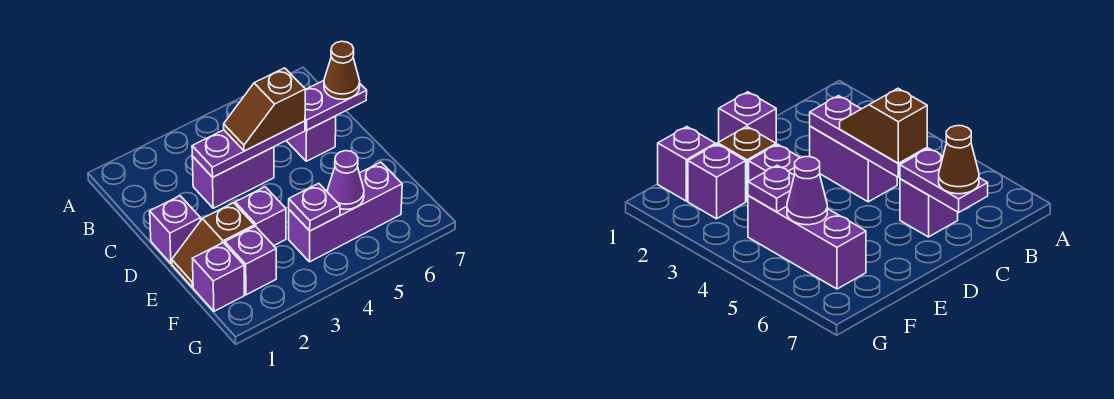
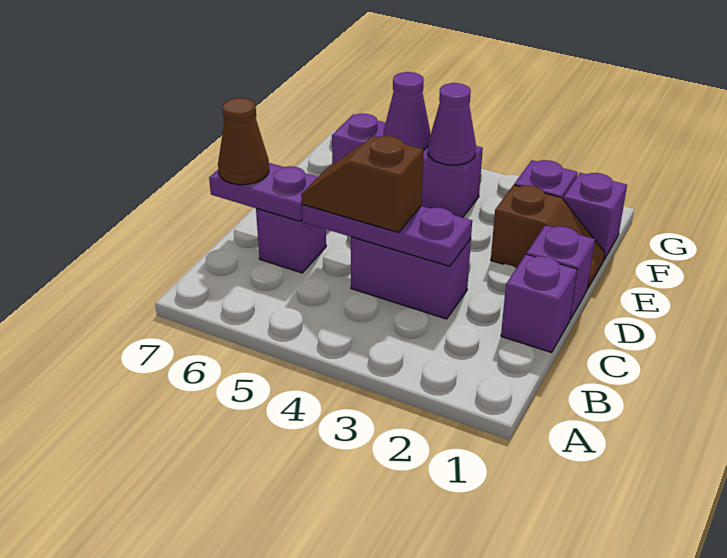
brown slope C4:C5 level 3 top 5 -> brown slope C4:C5 level 3 top 4
purple brick E3 level 1 -> purple brick C1 level 1
purple plate F4 level 2 -> purple cone F4 level 2

